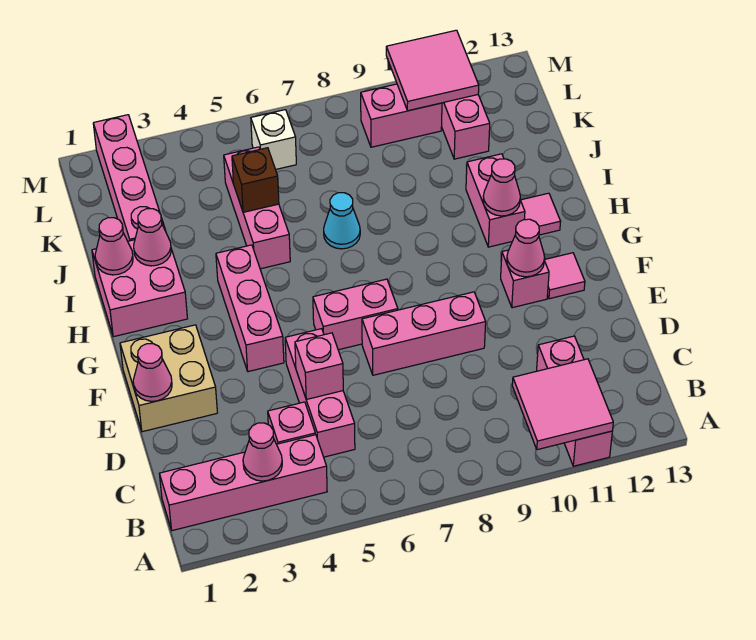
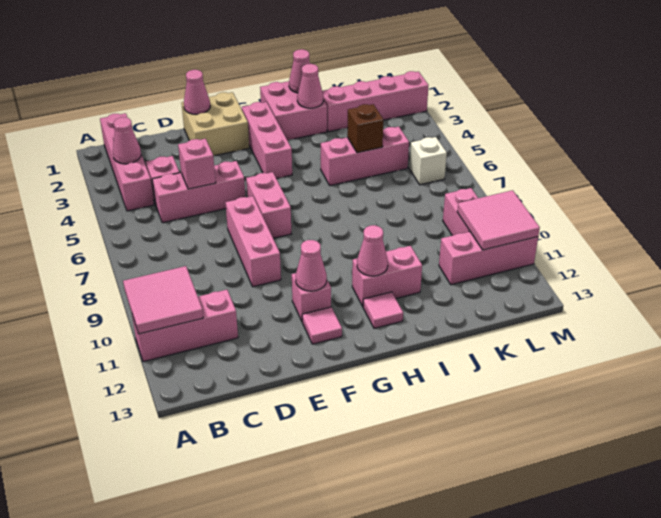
pink brick F4:H4 level 1 -> pink brick G2:G4 level 1
cyan cone I7 level 1 -> none

